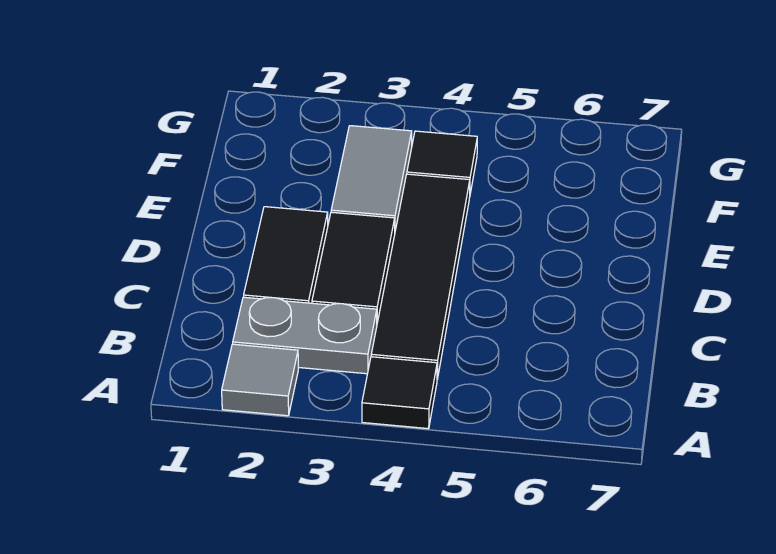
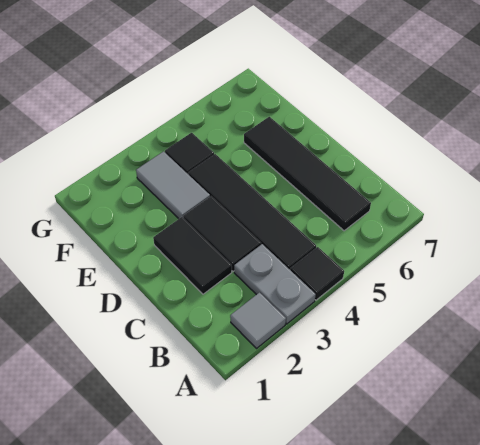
grey plate B2:B3 level 1 -> grey plate A3:B3 level 1
none -> black tile B6:E6 level 1

